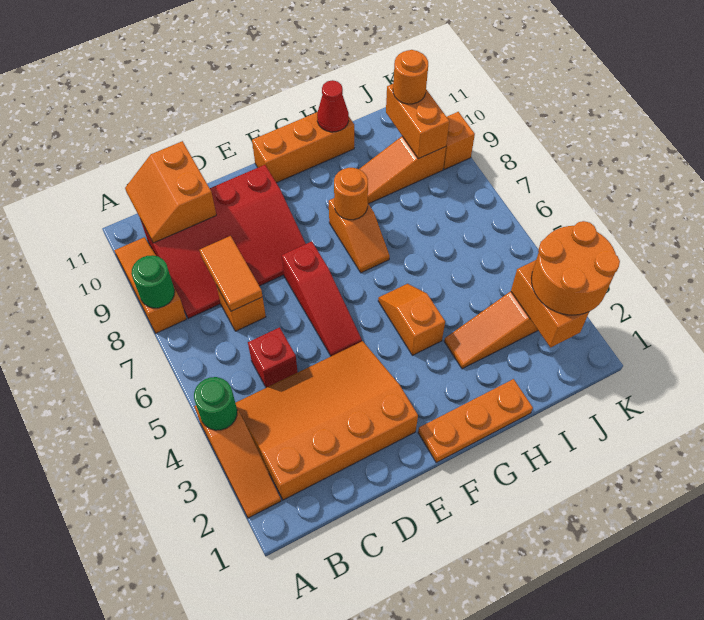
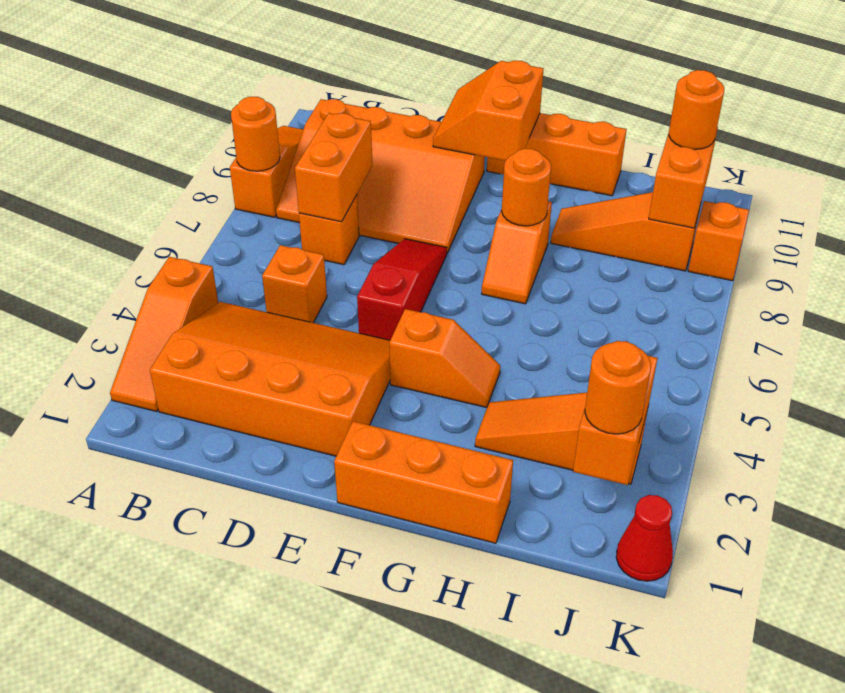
green round brick A4 level 2 -> none
green round brick A8 level 2 -> orange round brick A8 level 2
red slope B8:E10 level 1 top 10 -> orange slope B8:E10 level 1 top 10
orange slope B10:C11 level 2 top C -> orange slope E10:F11 level 2 top F
red brick C5 level 1 -> orange brick C5 level 1
orange tile C7:C8 level 2 -> orange brick C7:C8 level 2
red slope E5:E7 level 1 top 7 -> red slope E5:E7 level 1 top 5
orange plate F1:H1 level 1 -> orange brick F1:H1 level 1
orange slope G4:G5 level 1 top 4 -> orange slope F4:G4 level 1 top F
red cone H11 level 2 -> red cone K1 level 1
orange round brick J2:K3 level 3 -> orange round brick J2 level 3

